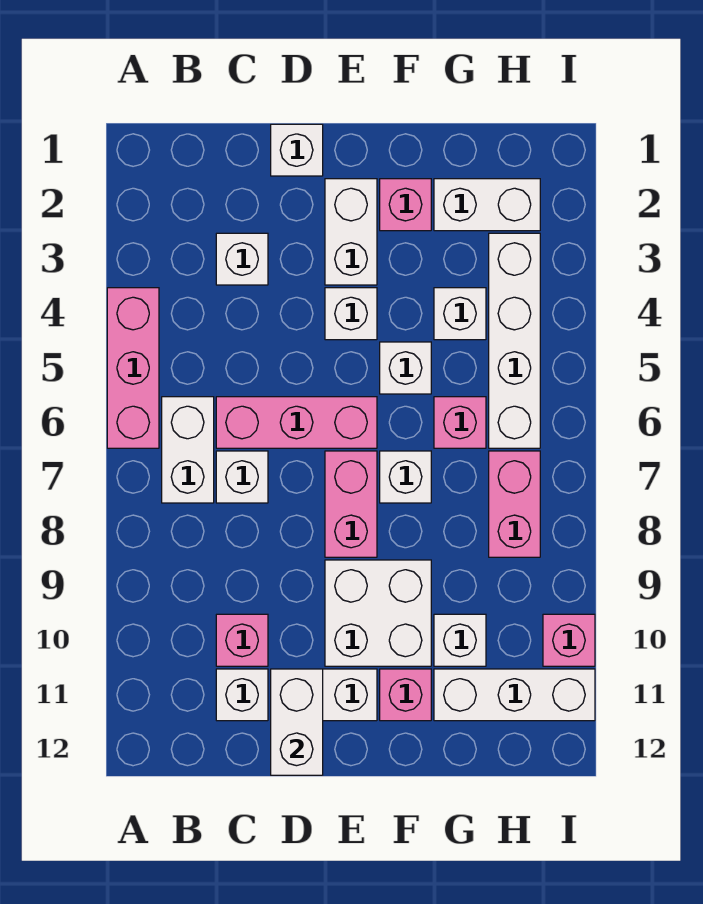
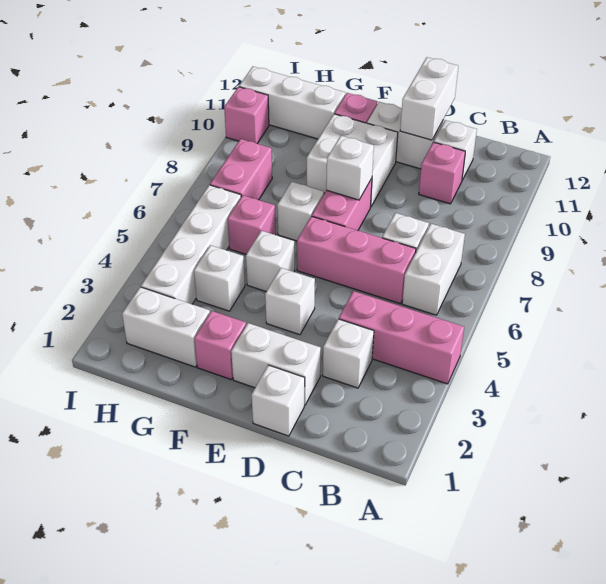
pink brick A4:A6 level 1 -> pink brick A4:C4 level 1
white brick E2:E3 level 1 -> white brick D2:E2 level 1
white brick G10 level 1 -> white brick E8 level 2

